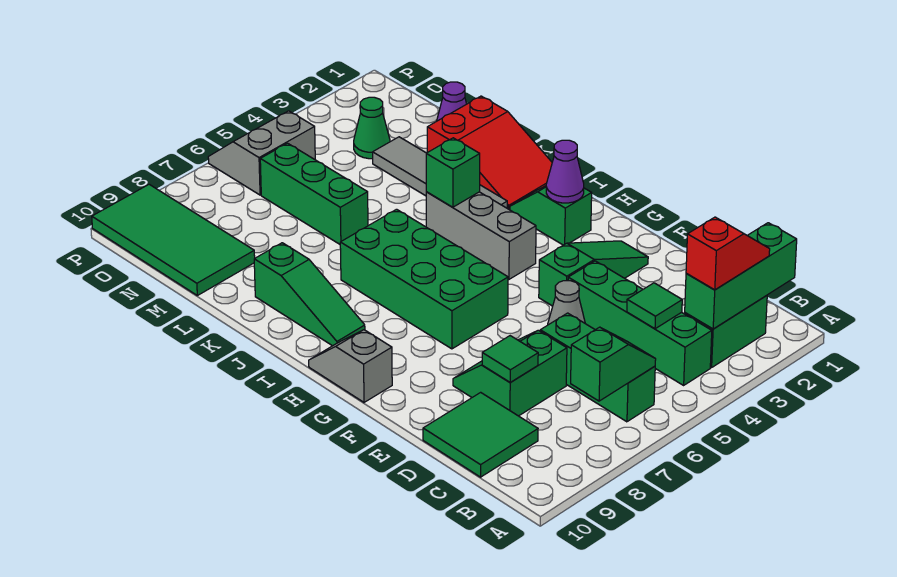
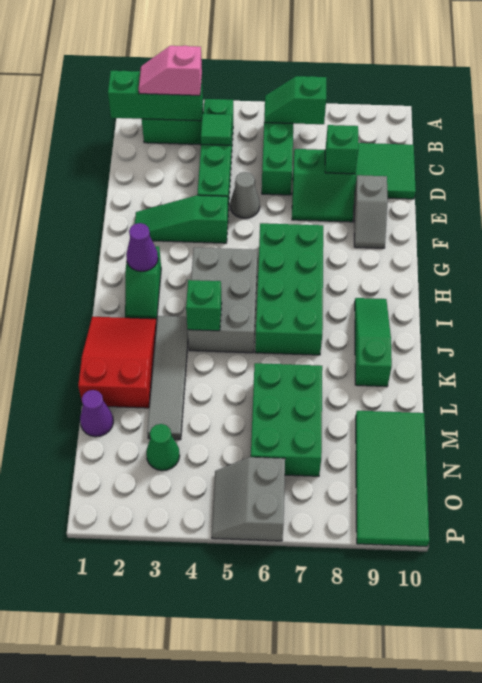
red slope B2:B3 level 3 top 3 -> pink slope B2:B3 level 3 top 3
green tile D8 level 2 -> green brick D8 level 2
grey slope G10:H10 level 1 top G -> grey slope E9:F9 level 1 top E
grey brick H4:J4 level 1 -> grey brick H4:J5 level 1
green brick L6:N6 level 1 -> green brick L6:N7 level 1
grey slope O5:P6 level 1 top O -> grey slope O5:P6 level 1 top 6

